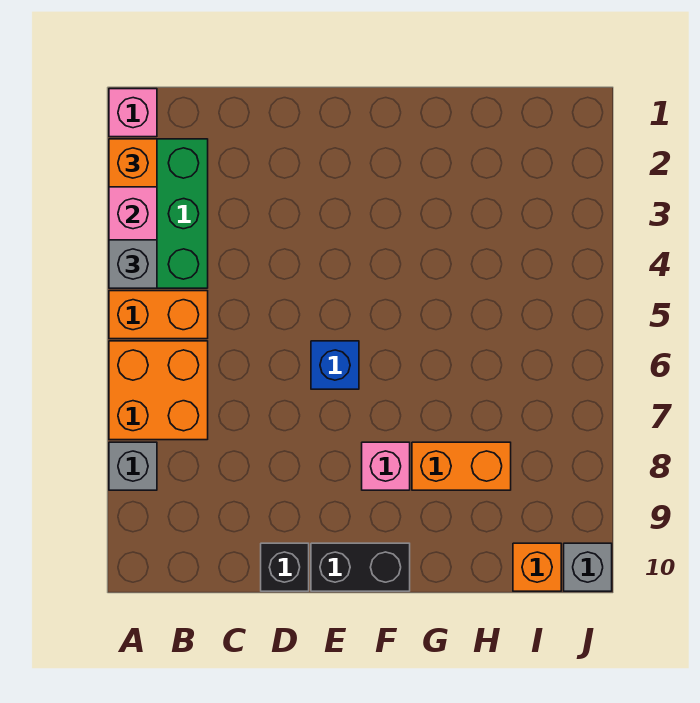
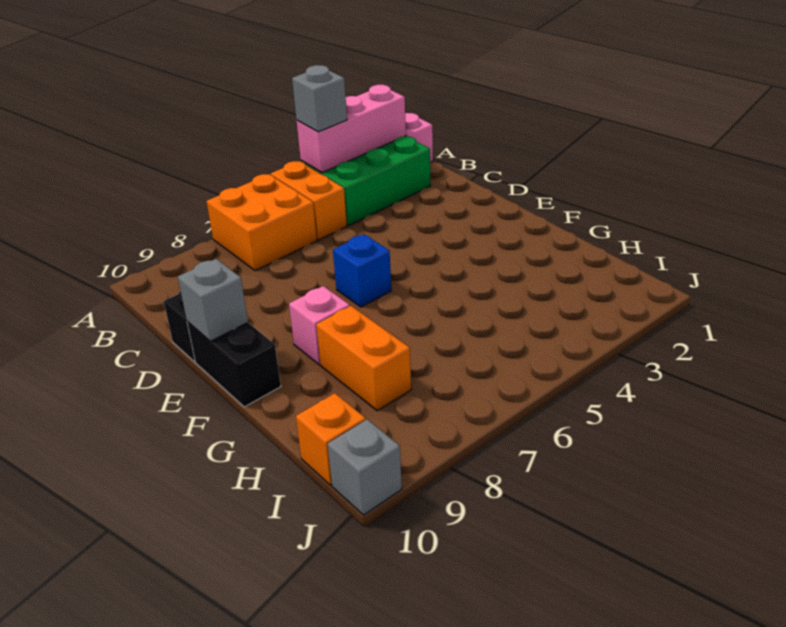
orange brick A2 level 3 -> none
grey brick A8 level 1 -> grey brick E10 level 2

